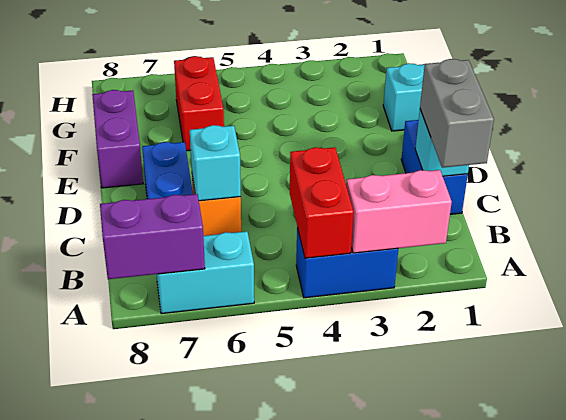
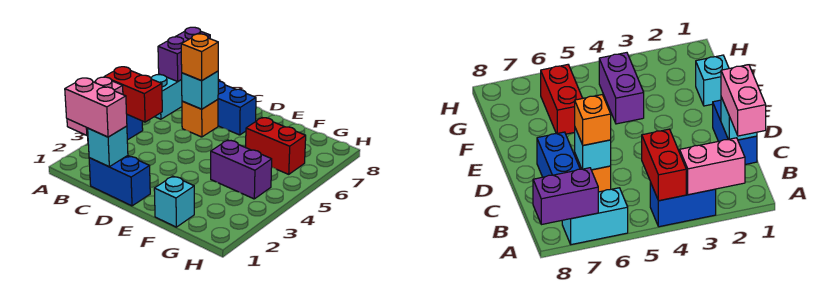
grey brick B1:C1 level 3 -> pink brick B1:C1 level 3
none -> orange brick C6 level 3
purple brick E8:F8 level 1 -> purple brick F4:G4 level 1

